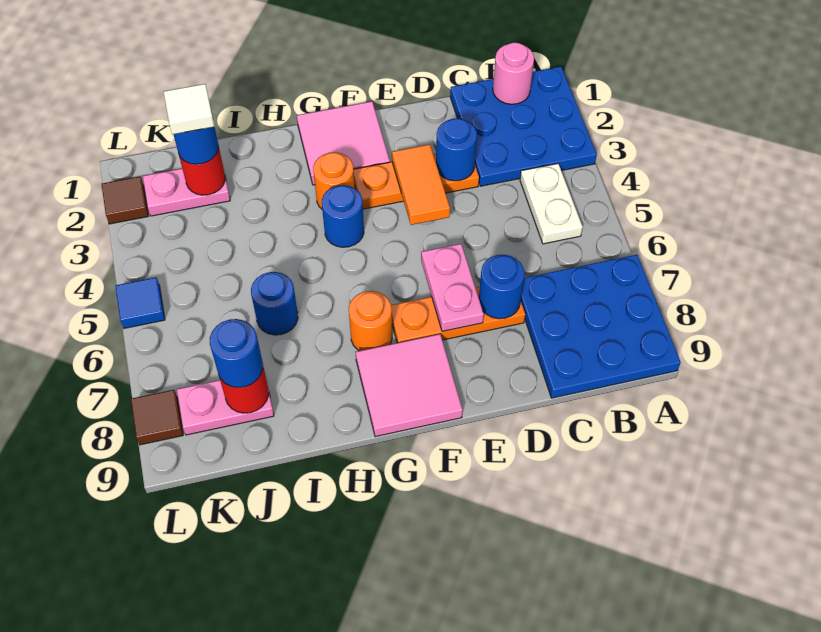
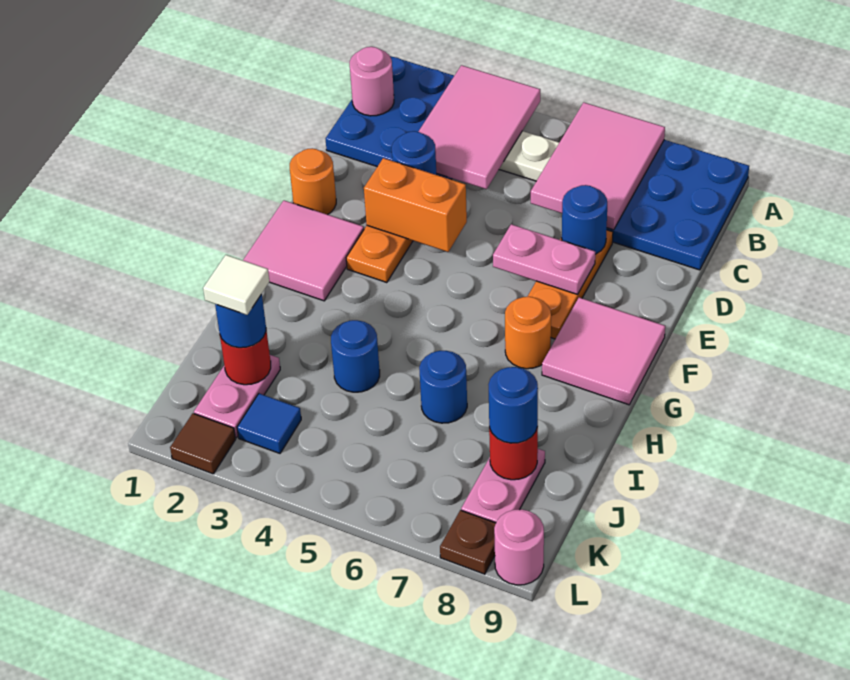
none -> pink tile A3:C4 level 2
none -> pink tile A6:C7 level 2
orange tile E3:E4 level 2 -> orange brick E3:E4 level 2
orange round brick G3 level 1 -> orange round brick E1 level 1
blue round brick G4 level 1 -> blue round brick I4 level 1
blue tile L5 level 1 -> blue tile K3 level 1
brown tile L8 level 1 -> brown plate L8 level 1
none -> pink round brick L9 level 1

